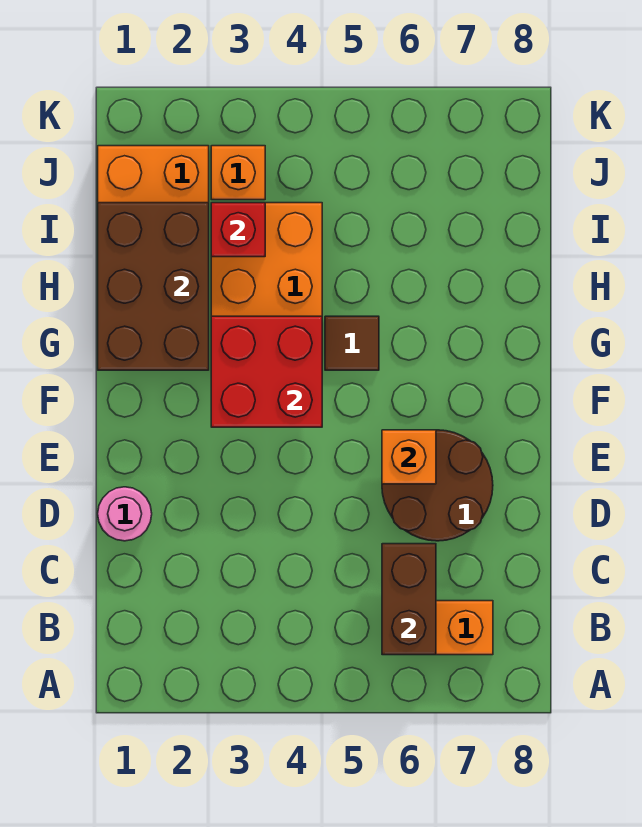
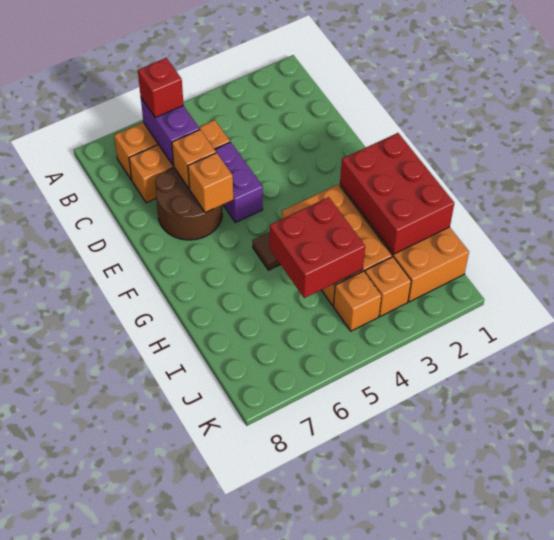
brown brick B6:C6 level 2 -> purple brick B6:C6 level 2
none -> orange brick C5:C7 level 1
pink round brick D1 level 1 -> none
none -> purple brick D5:E5 level 1
none -> orange brick D6 level 2
red brick F3:G4 level 2 -> red brick H4:I5 level 2
brown brick G1:I2 level 2 -> red brick G1:I2 level 2
red brick I3 level 2 -> red brick B6 level 3
none -> orange brick J4 level 1

